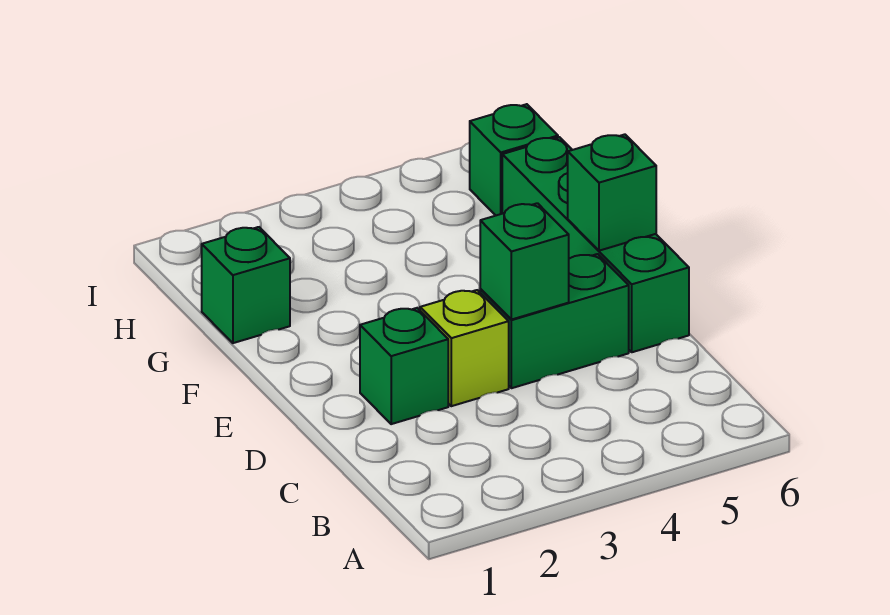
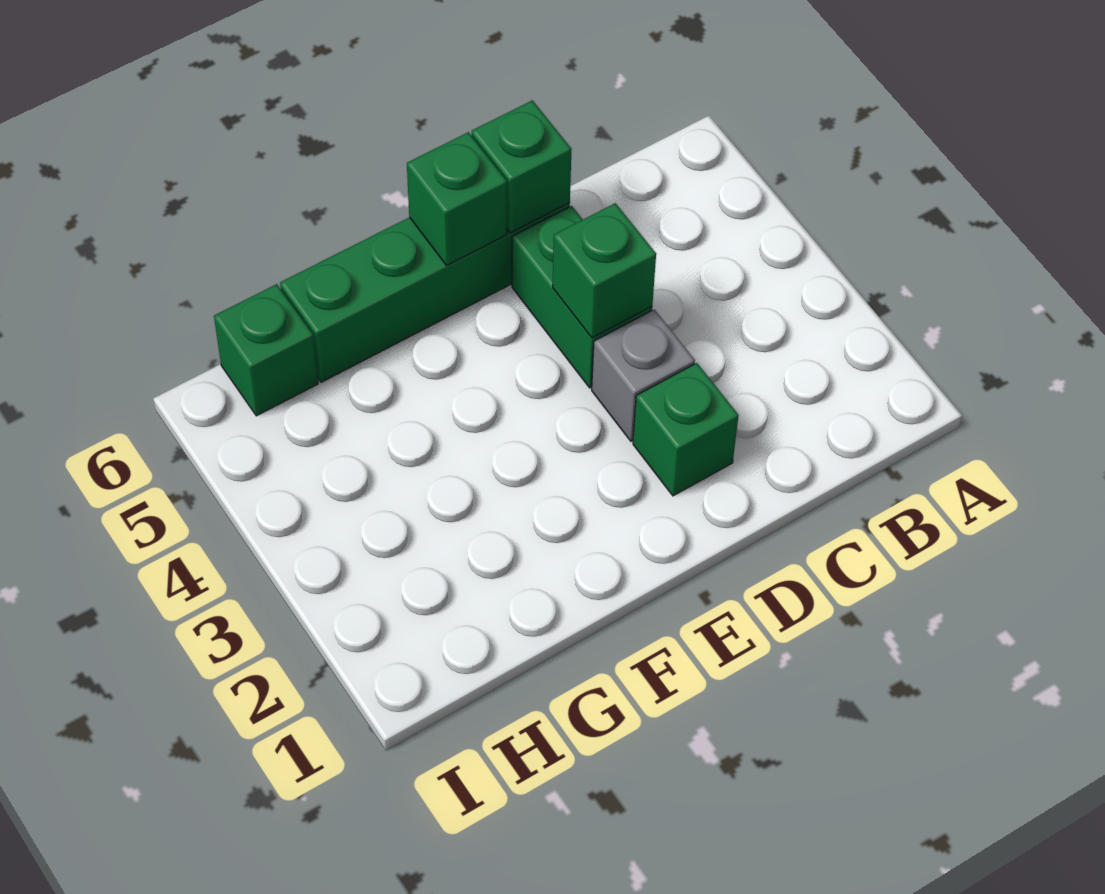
lime brick D3 level 1 -> grey brick D3 level 1
green brick G1 level 1 -> green brick D6 level 2

